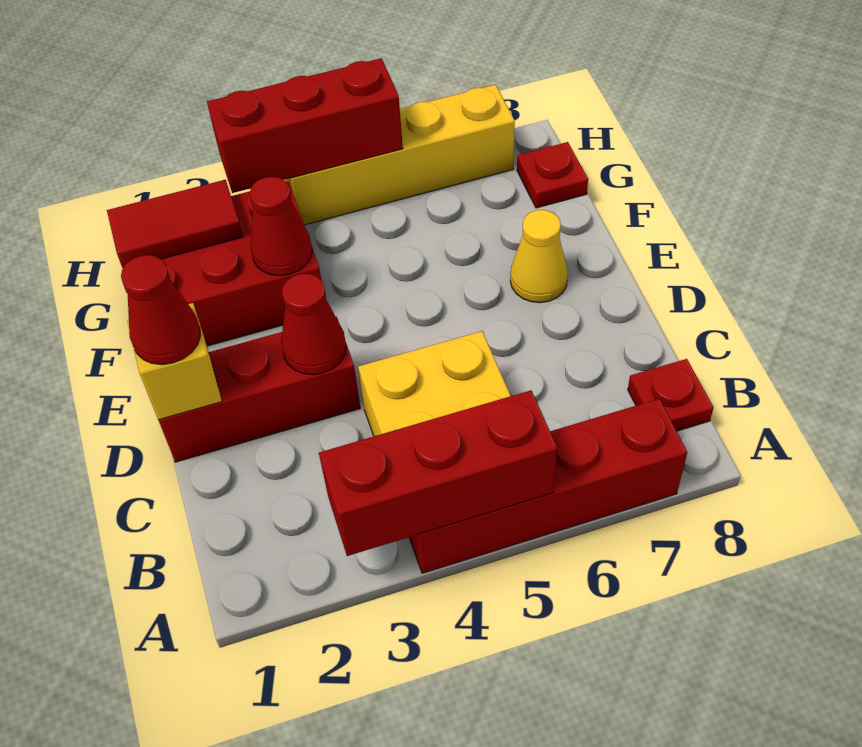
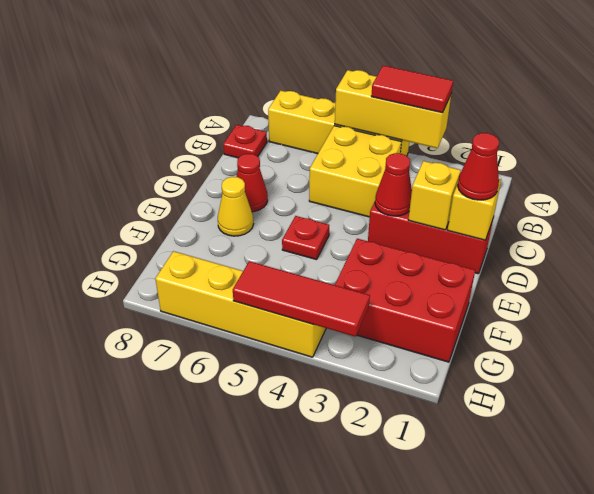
red brick A3:A5 level 2 -> yellow brick A3:A5 level 2
red brick A4:A7 level 1 -> yellow brick A4:A7 level 1
none -> yellow brick D2 level 2
red cone F3 level 2 -> red cone D7 level 1
red tile G1:G2 level 2 -> red tile A3:A4 level 3
red plate G8 level 1 -> red plate E5 level 1
red brick H3:H5 level 2 -> red tile H3:H5 level 2

